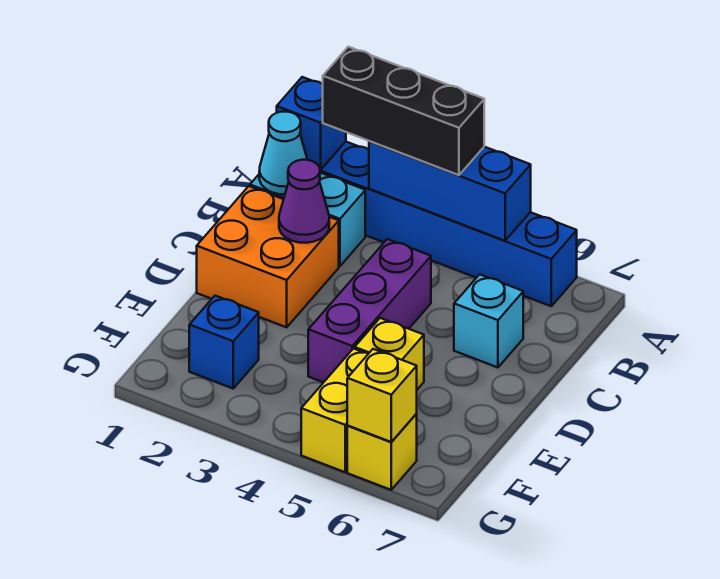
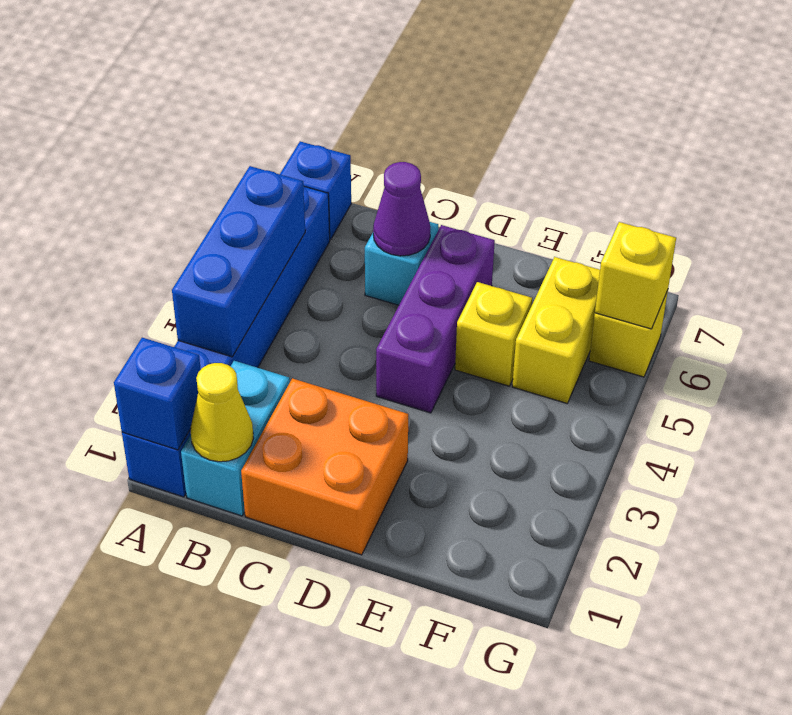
black brick A2:A4 level 3 -> none
cyan cone B1 level 2 -> yellow cone B1 level 2
purple cone C2 level 2 -> purple cone C6 level 2
purple brick C4:E4 level 1 -> purple brick D4:D6 level 1
blue brick F2 level 1 -> blue brick A7 level 1
yellow brick F5:G5 level 1 -> yellow brick F5:F6 level 1

